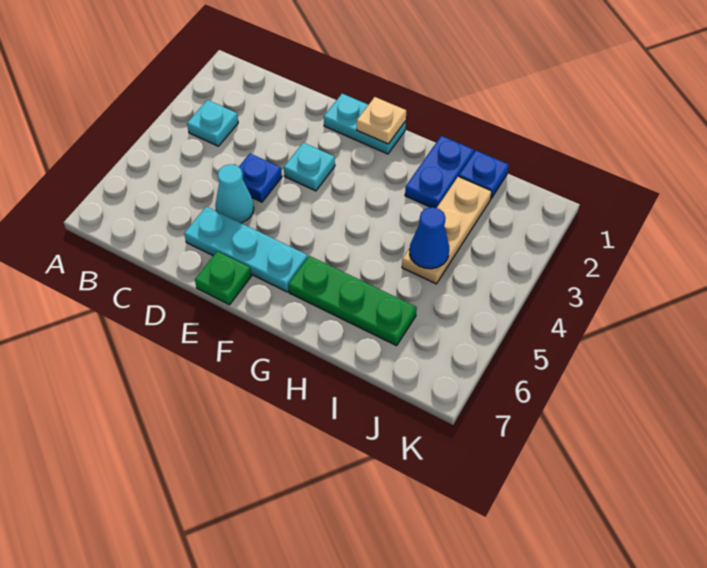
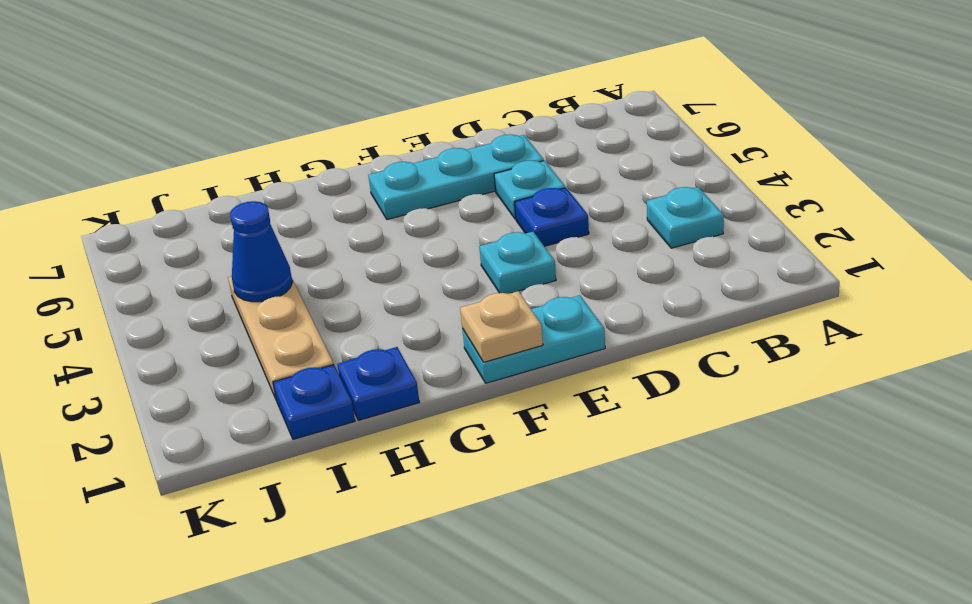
cyan cone D5 level 1 -> cyan plate D5 level 1
green plate E7 level 1 -> none
green plate G6:I6 level 1 -> none
blue plate H1:H2 level 1 -> blue plate H1 level 1

